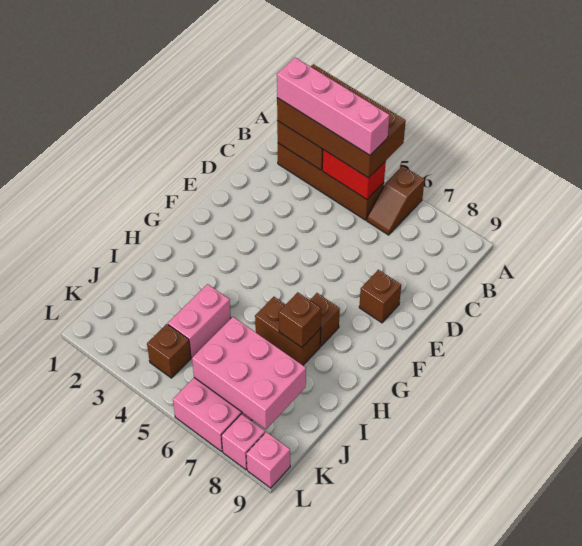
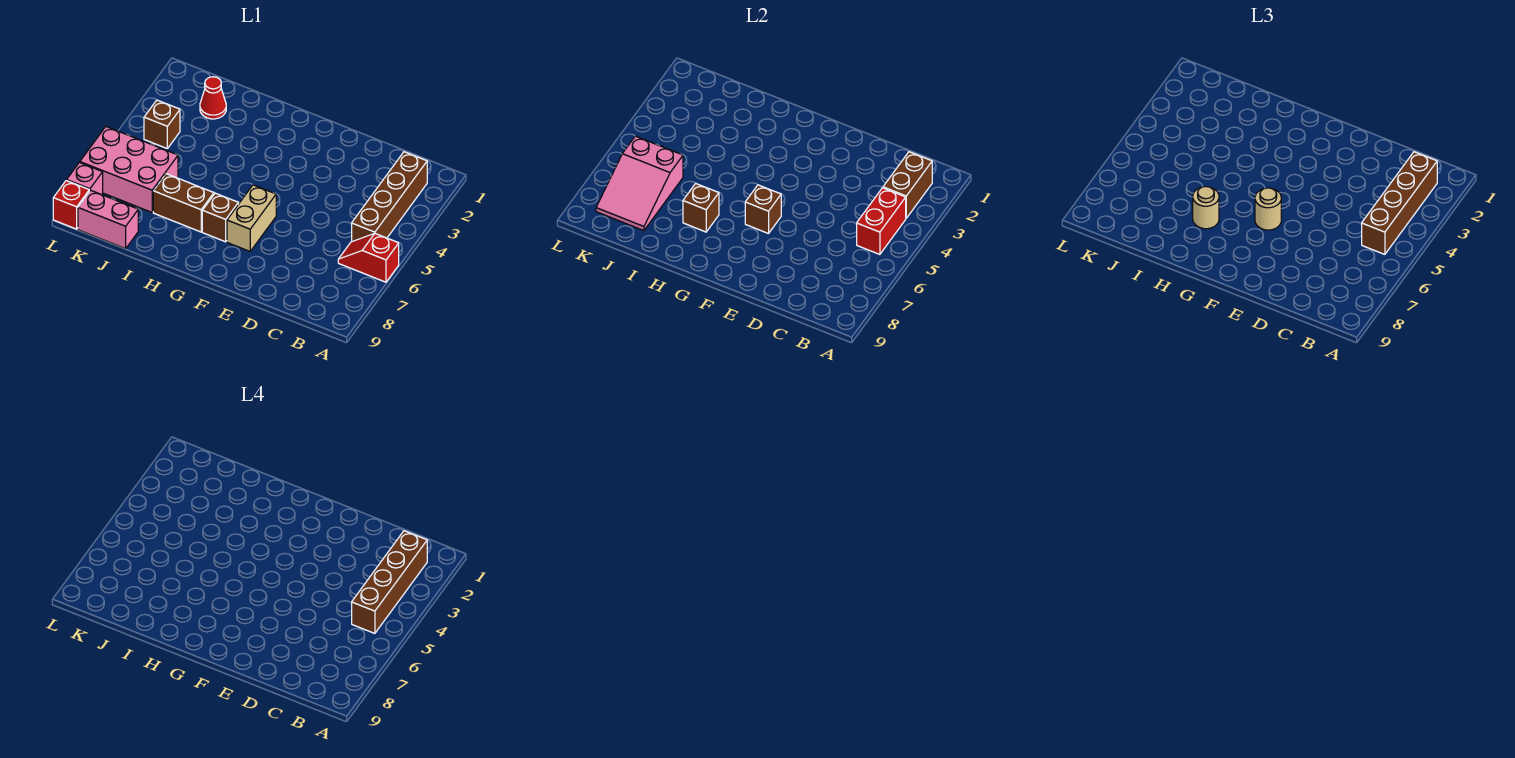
brown brick A2:B5 level 3 -> brown brick B2:B5 level 3
brown slope A6:B6 level 1 top A -> red slope A6:B6 level 1 top A
pink brick B2:B5 level 4 -> brown brick B2:B5 level 4
brown brick E8 level 1 -> brown brick F6 level 2
none -> tan brick F6:F7 level 1
none -> tan round brick F6 level 3
brown brick H6:H7 level 1 -> brown brick H7:I7 level 1
none -> tan round brick H7 level 3
pink brick I4:J4 level 1 -> pink brick J9:K9 level 1
none -> red cone J2 level 1
pink brick J6:K8 level 2 -> pink slope J6:K8 level 2 top 6
pink brick L9 level 1 -> red brick L9 level 1

